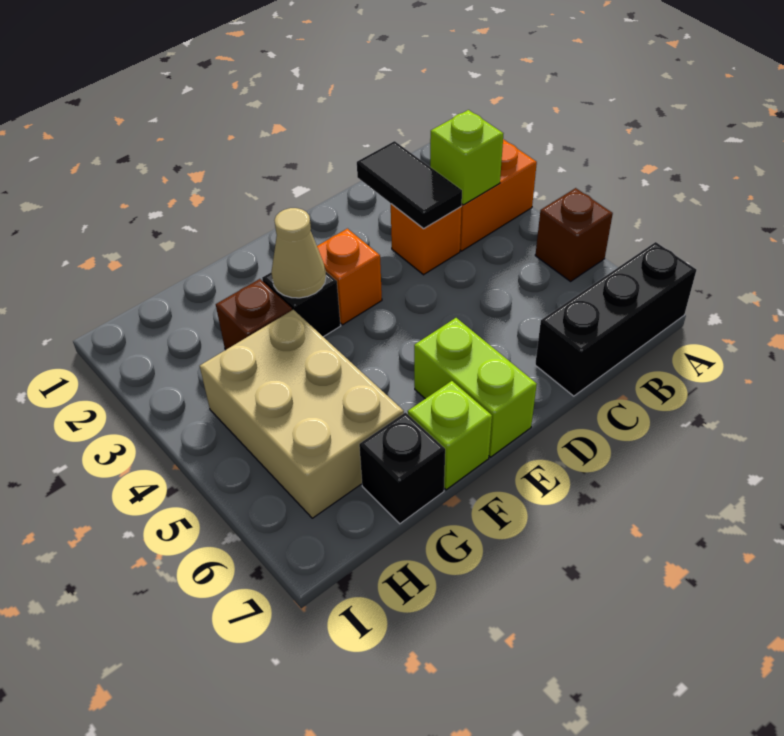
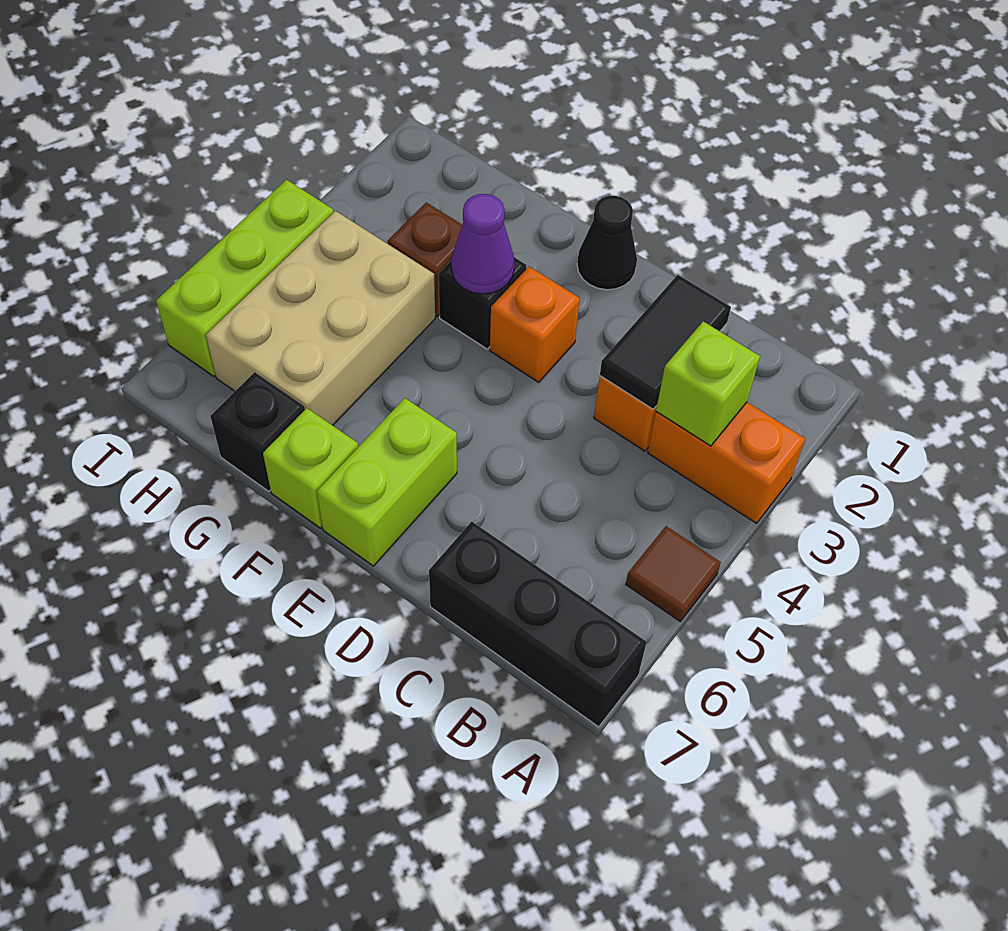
brown brick A5 level 1 -> brown tile A5 level 1
none -> black cone E1 level 1
tan cone F3 level 2 -> purple cone F3 level 2
none -> lime brick I4:I6 level 1

